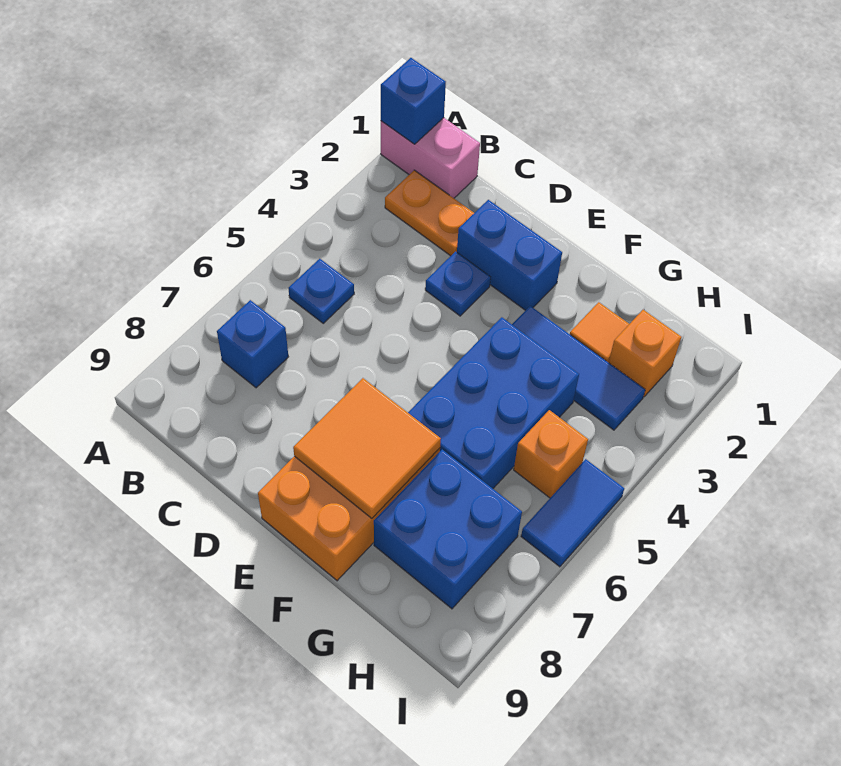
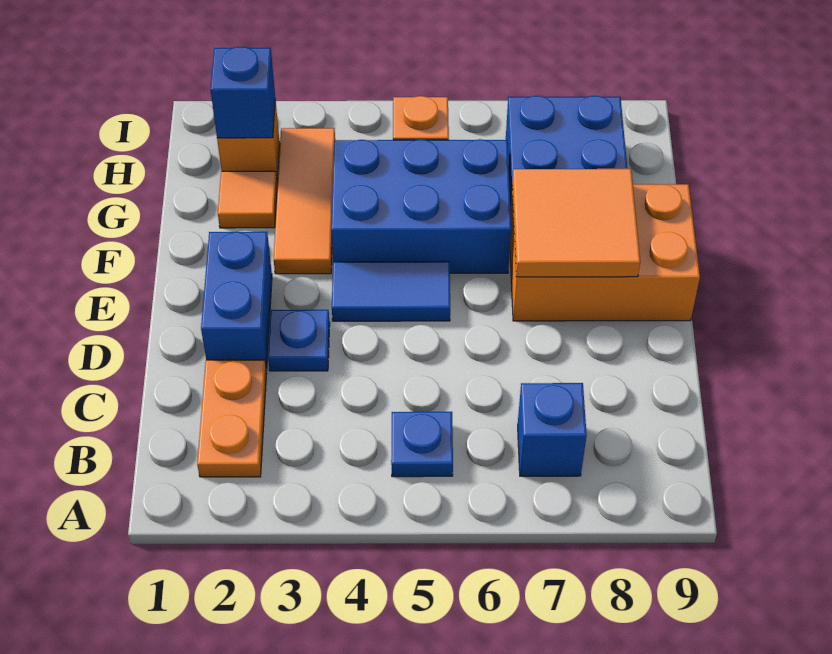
pink brick A1:B1 level 1 -> none
blue brick A1 level 2 -> blue brick H2 level 2
blue tile F3:H3 level 1 -> orange tile F3:H3 level 1
blue tile I5:I6 level 1 -> blue tile E4:E5 level 1

